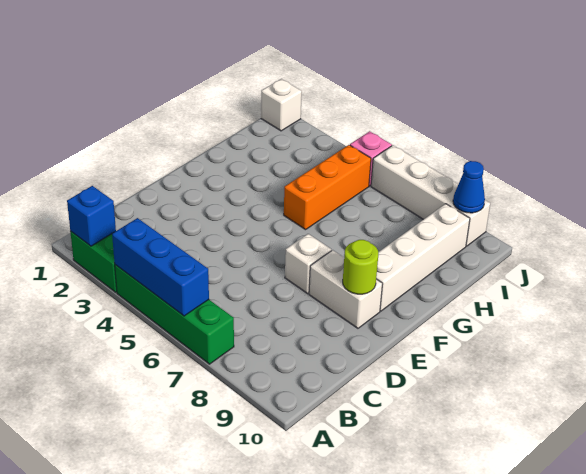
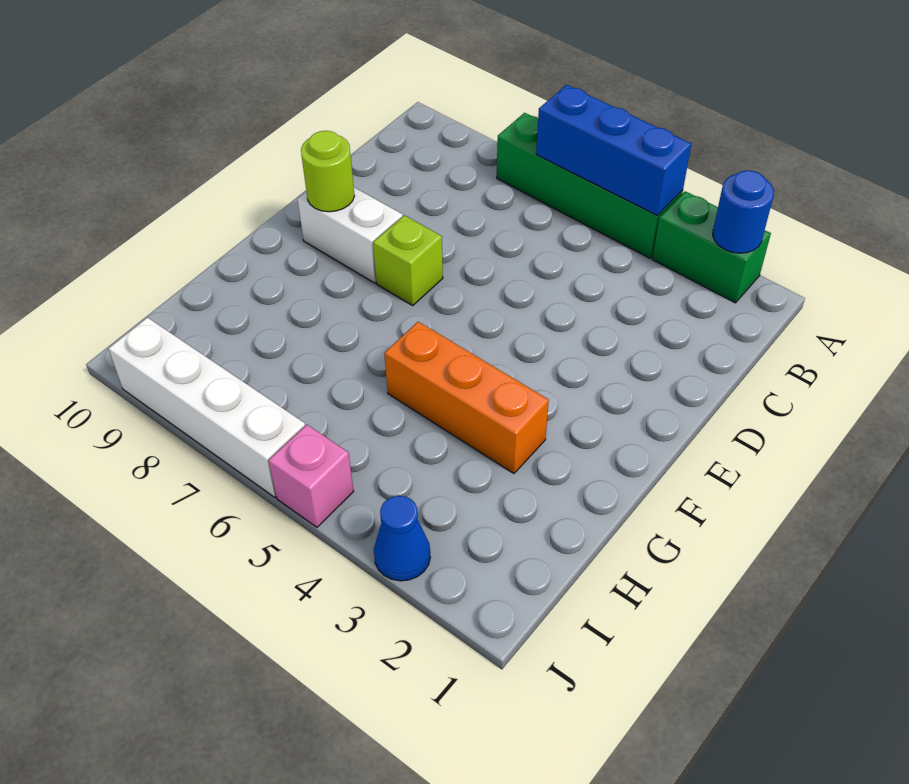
blue brick A2 level 2 -> blue round brick A2 level 2
white brick E7 level 1 -> lime brick E7 level 1
white brick F9:I9 level 1 -> none
orange brick G5:I5 level 1 -> orange brick G3:G5 level 1
white brick J1 level 1 -> none
blue cone J9 level 2 -> blue cone J3 level 1

